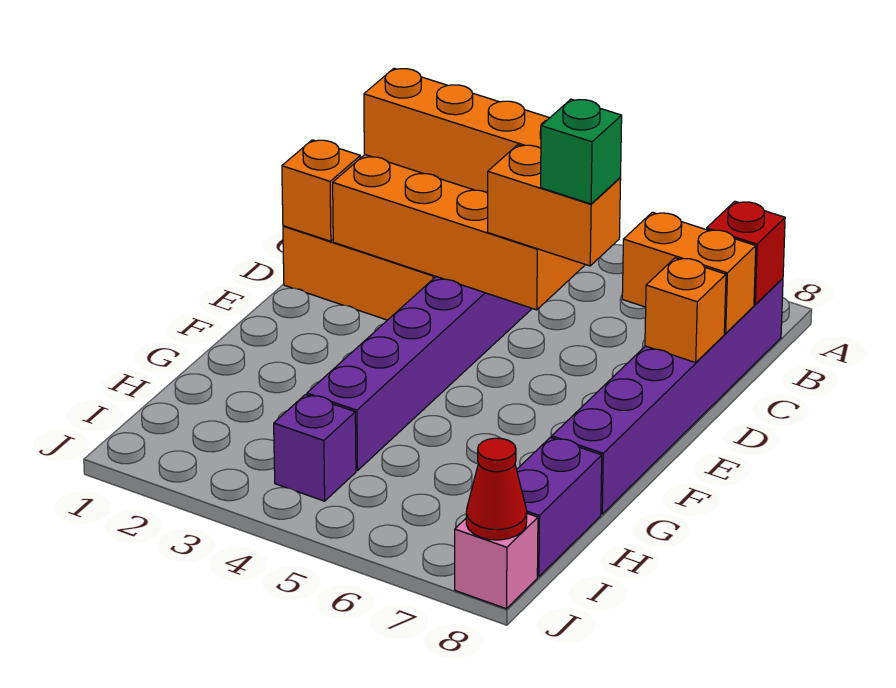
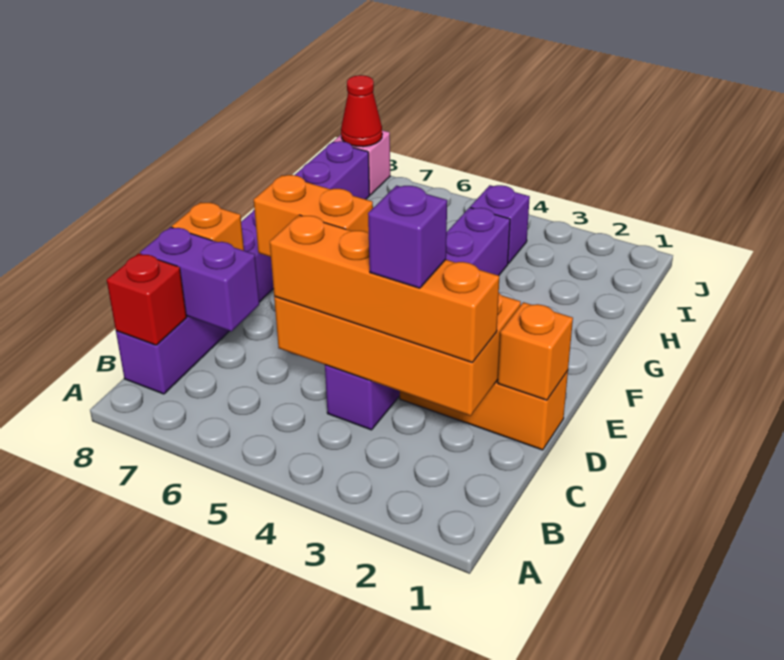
none -> purple brick C3 level 4
orange brick C7:C8 level 2 -> purple brick C7:C8 level 2
green brick D6 level 4 -> none

